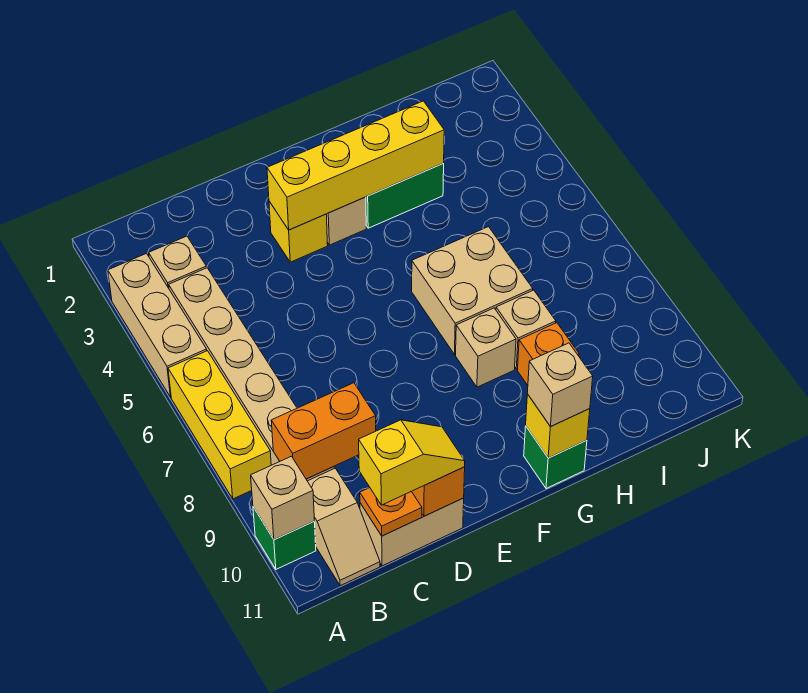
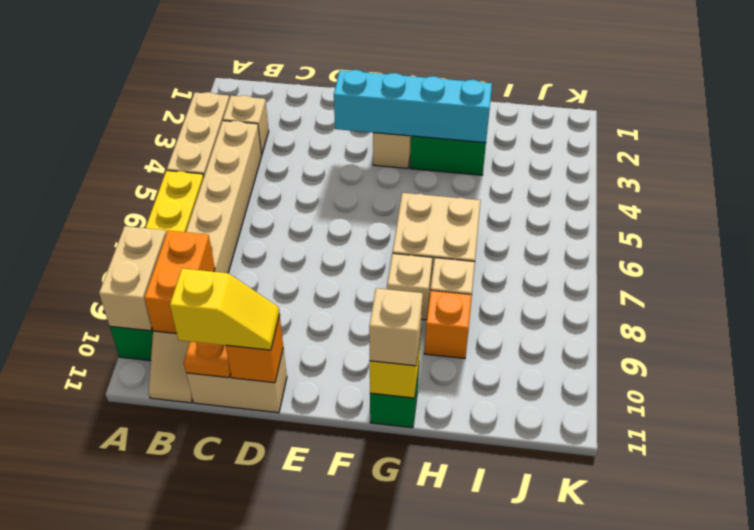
tan brick A10 level 2 -> tan brick A9:A10 level 2
orange brick B9:C9 level 2 -> orange brick B9:B10 level 2
yellow brick E3 level 1 -> none
yellow brick E3:H3 level 2 -> cyan brick E3:H3 level 2

